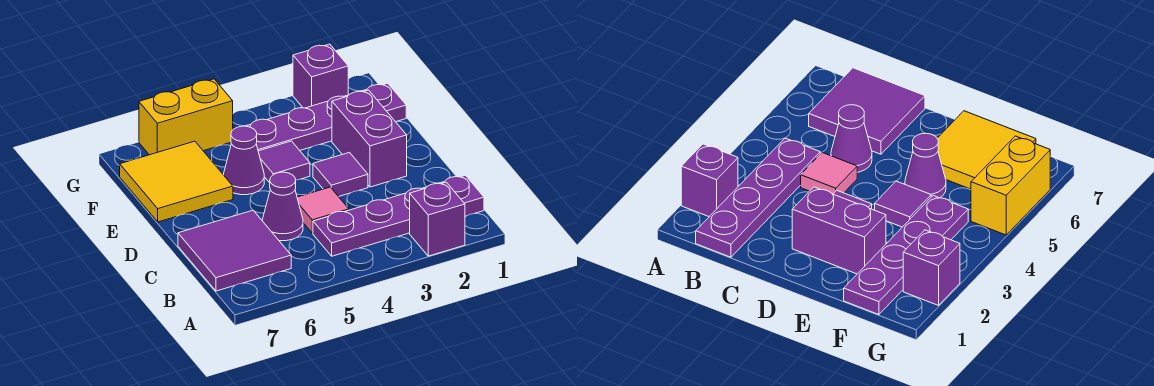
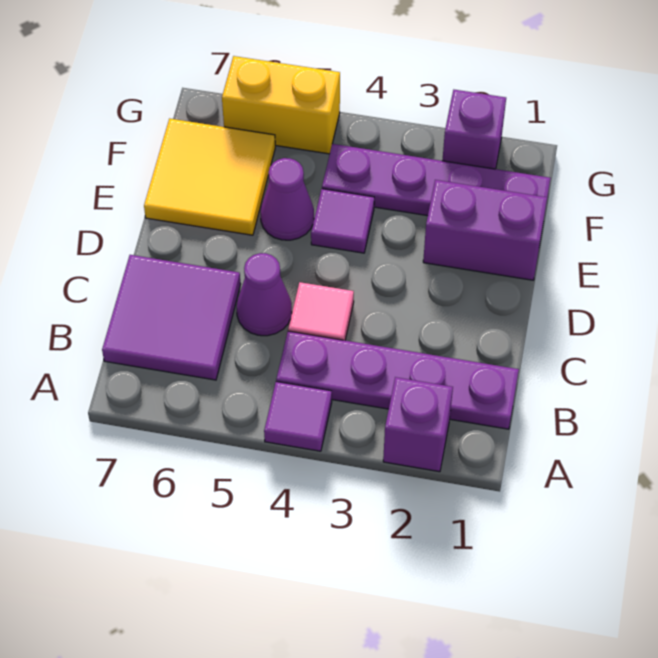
purple brick D2:E2 level 1 -> purple brick E1:E2 level 1
purple tile D3 level 1 -> purple tile A4 level 1

